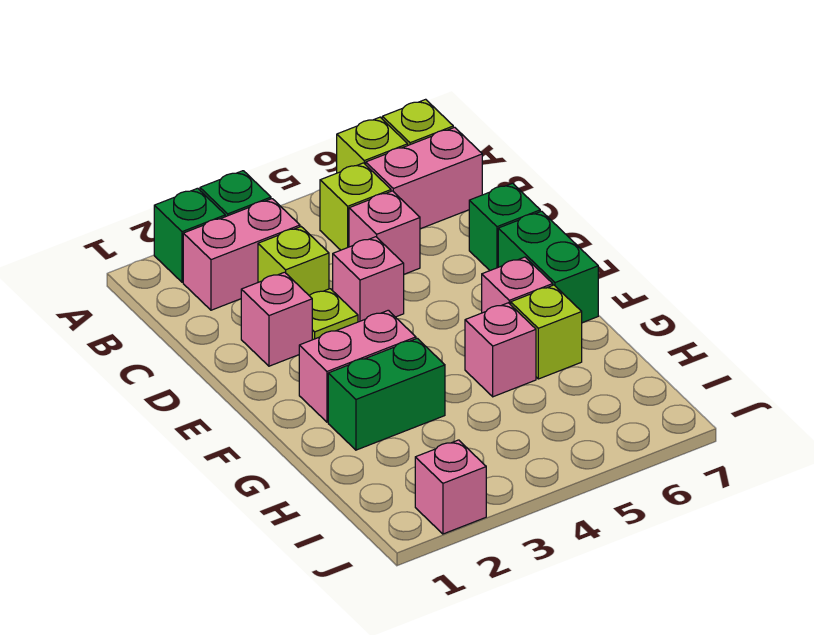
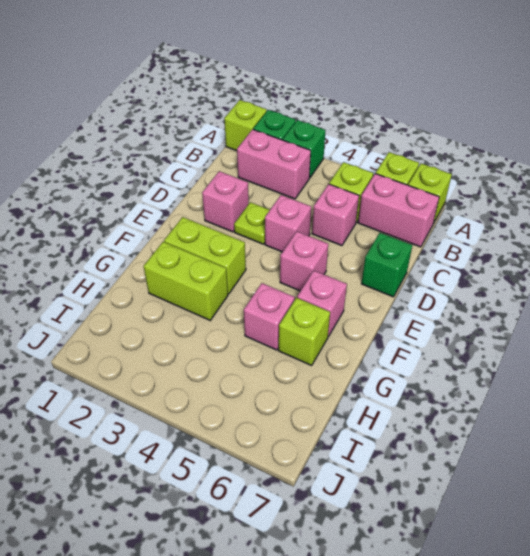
lime brick C3 level 1 -> lime brick A1 level 1
green brick E7:F7 level 1 -> none
pink brick F2:F3 level 1 -> lime brick F2:F3 level 1
green brick G2:G3 level 1 -> lime brick G2:G3 level 1
pink brick J2 level 1 -> pink brick E5 level 1

